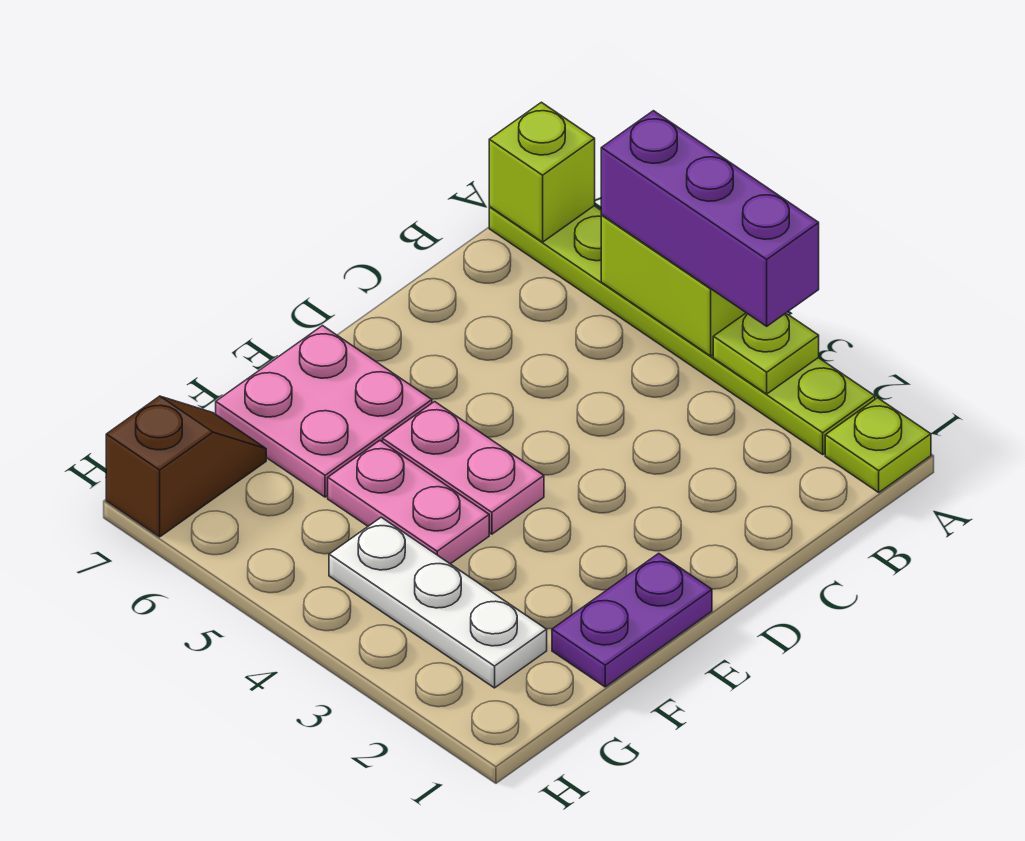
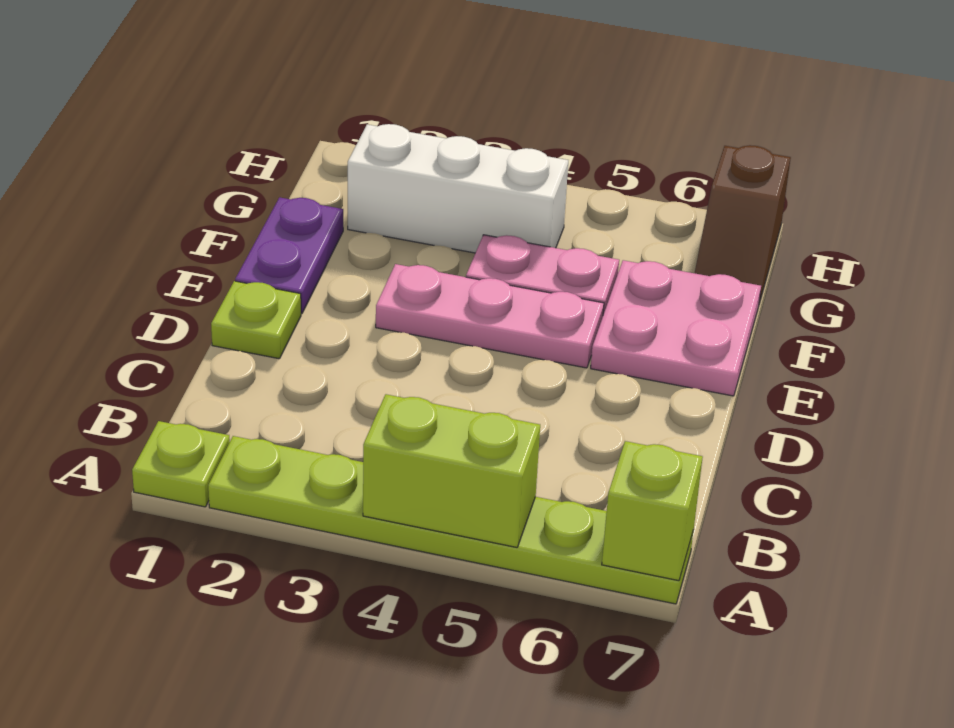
lime plate A3 level 2 -> lime plate D1 level 1
purple brick A3:A5 level 3 -> none
pink plate E4:E5 level 1 -> pink plate E3:E5 level 1
white plate G2:G4 level 1 -> white brick G2:G4 level 1

